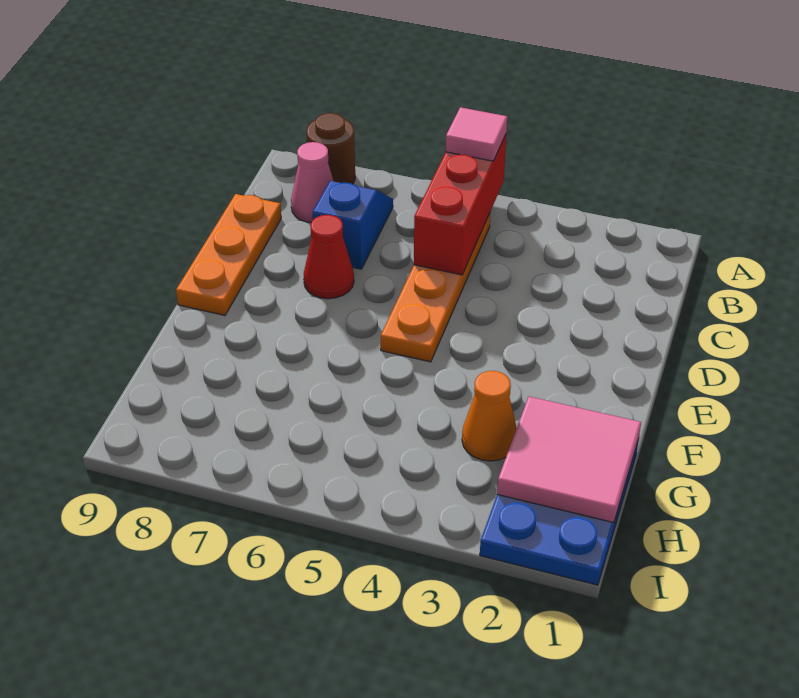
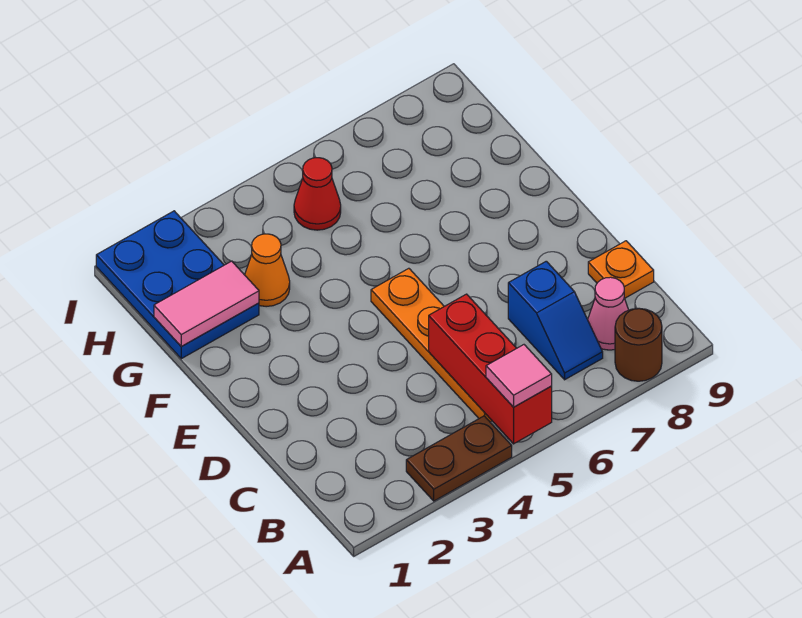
none -> brown plate A3:A4 level 1
orange plate C9:E9 level 1 -> orange plate C9 level 1
red cone D7 level 1 -> red cone H5 level 1
pink tile G1:H2 level 2 -> pink tile G1:G2 level 2

